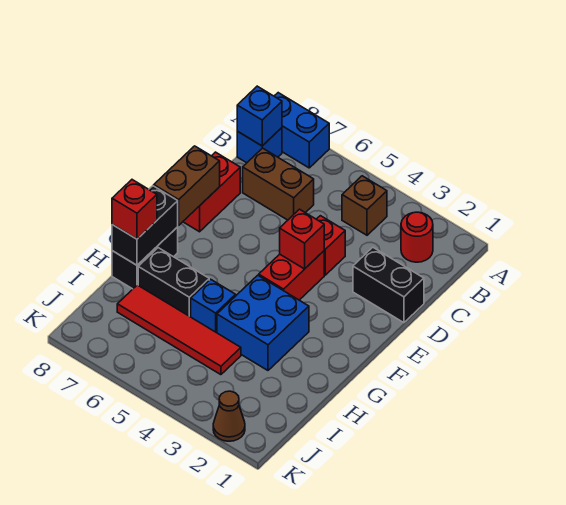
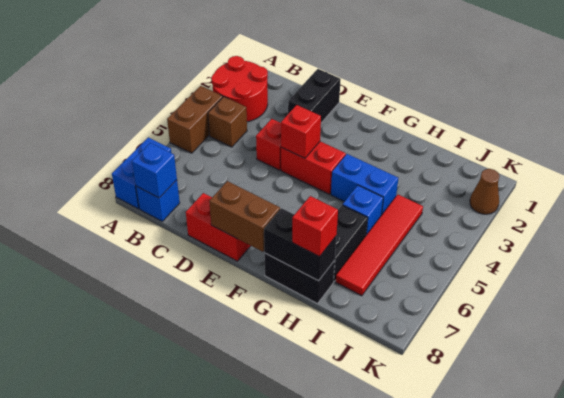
red round brick B2 level 1 -> red round brick A2:B3 level 1
brown brick C6:C7 level 1 -> brown brick A4:A5 level 1
blue brick G3:H4 level 1 -> blue brick G4:H4 level 1

